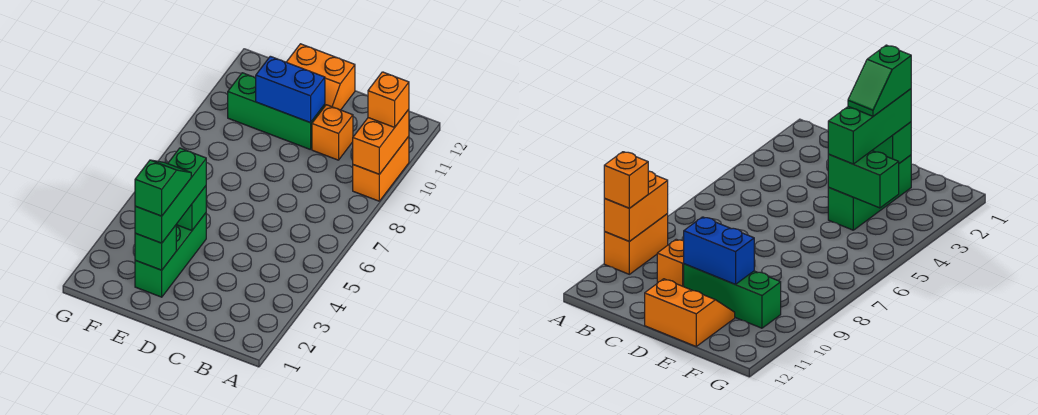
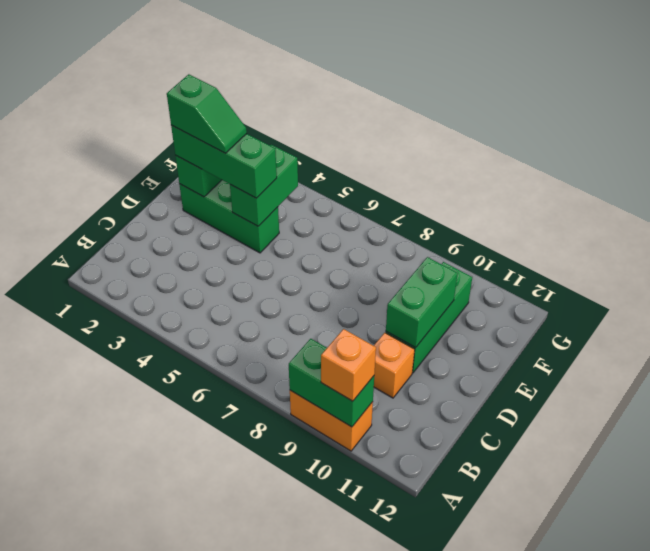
orange brick A9:A10 level 2 -> green brick A9:A10 level 2
blue brick D10:E10 level 2 -> green brick D10:E10 level 2
orange slope D11:E12 level 1 top 12 -> none

